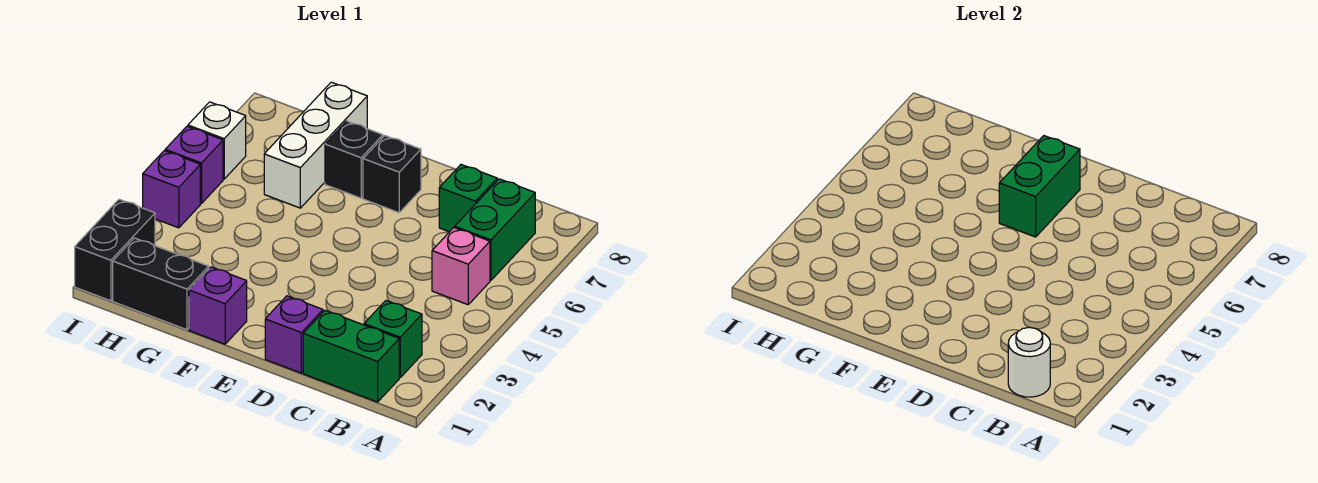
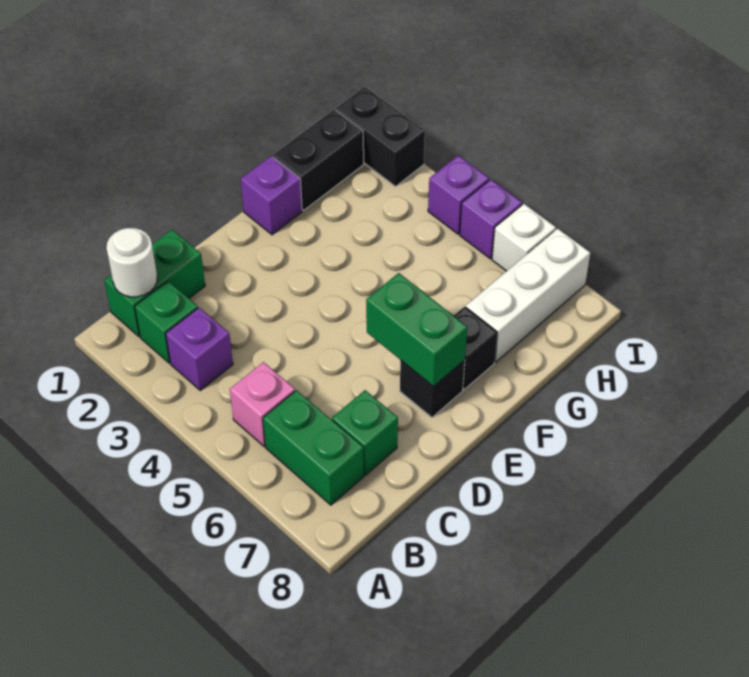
purple brick D1 level 1 -> purple brick B3 level 1
white brick G6:G8 level 1 -> white brick G7:I7 level 1

